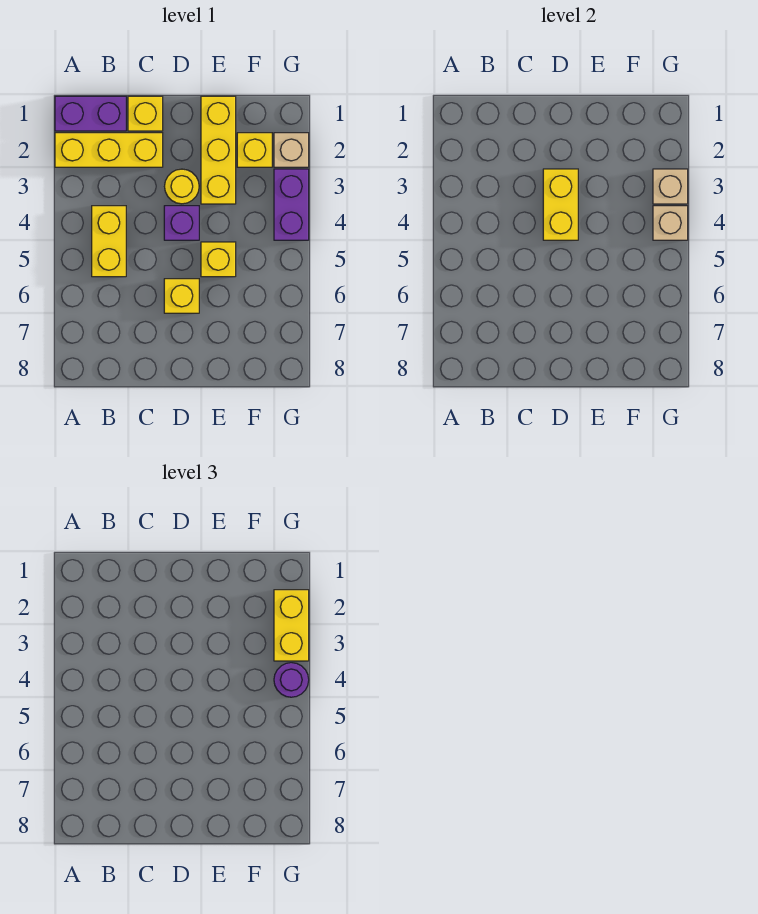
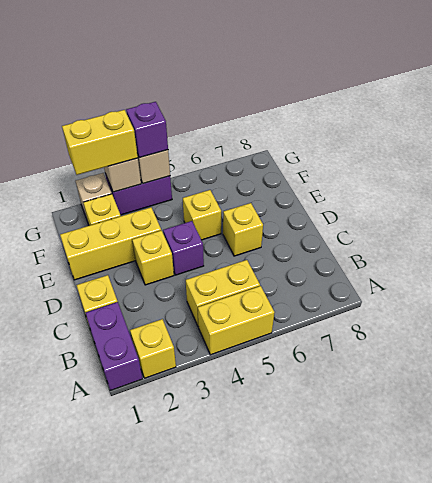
yellow brick A2:C2 level 1 -> yellow brick A2 level 1
yellow round brick D3 level 1 -> yellow brick D3 level 1
yellow brick D3:D4 level 2 -> yellow brick A4:A5 level 1
purple round brick G4 level 3 -> purple brick G4 level 3

